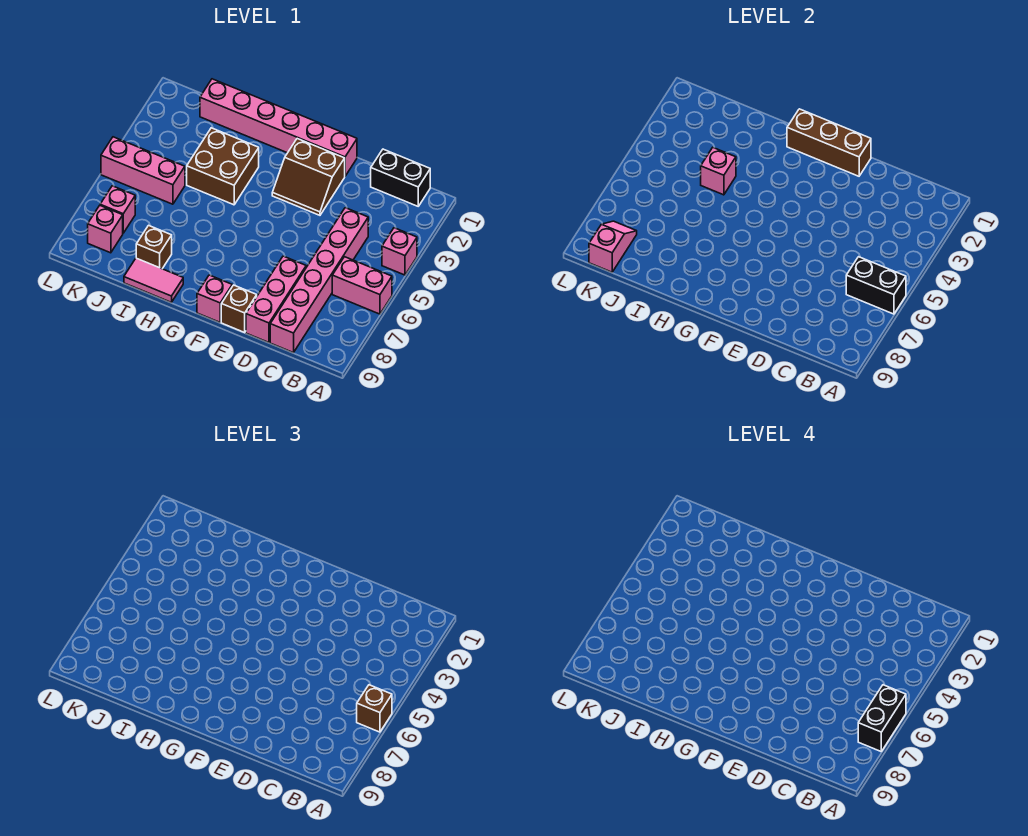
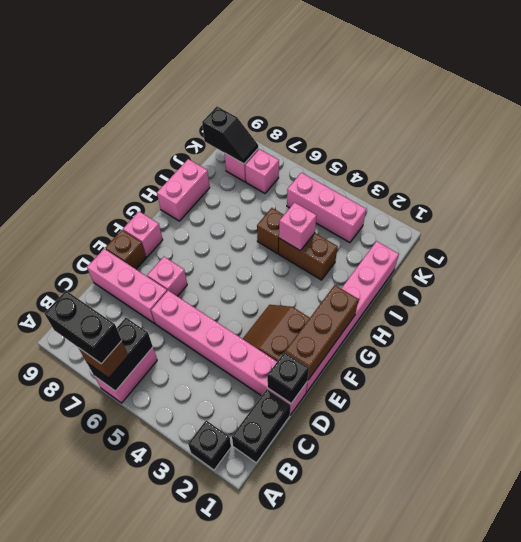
none -> black brick A2 level 1
pink brick A4 level 1 -> pink brick E7 level 1
pink brick C4:C9 level 1 -> pink brick D1:D6 level 1
none -> black brick D1 level 2
brown brick H3:I4 level 1 -> brown brick I3:I4 level 1
pink tile H9:I9 level 1 -> pink brick H9:I9 level 1
brown brick I8 level 1 -> brown brick I5 level 1
pink brick J5:L5 level 1 -> pink brick K3:K5 level 1
pink slope K8:K9 level 2 top 9 -> black slope K8:K9 level 2 top 9

